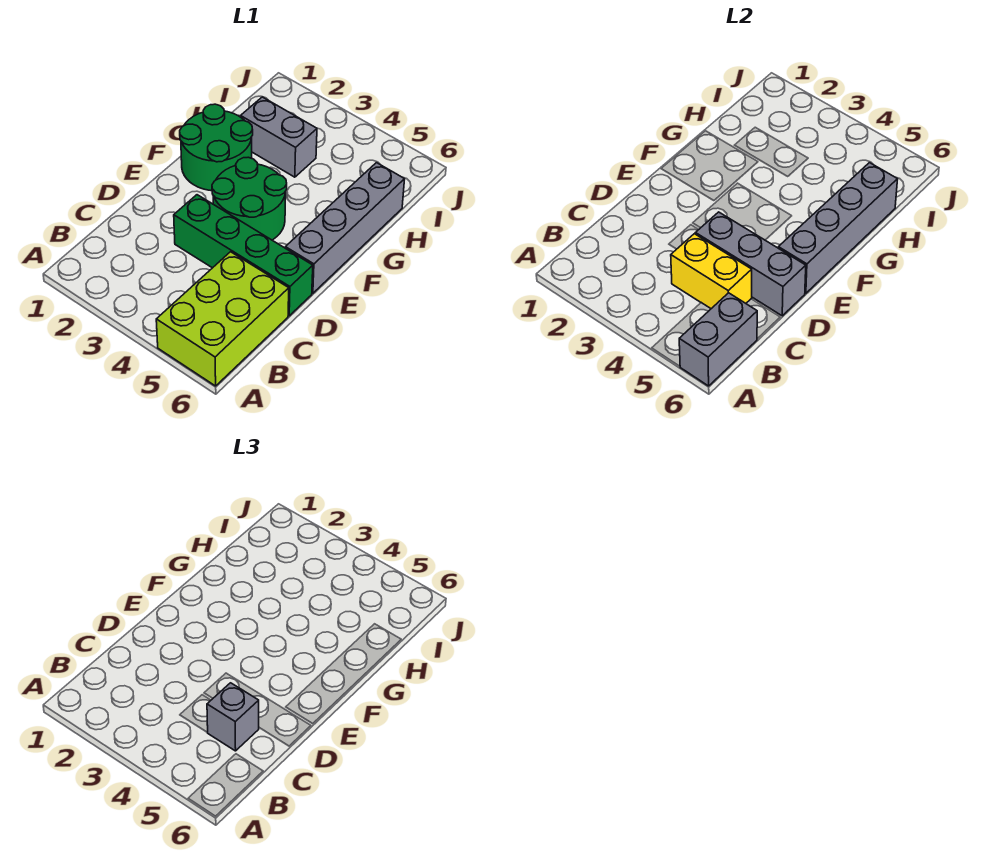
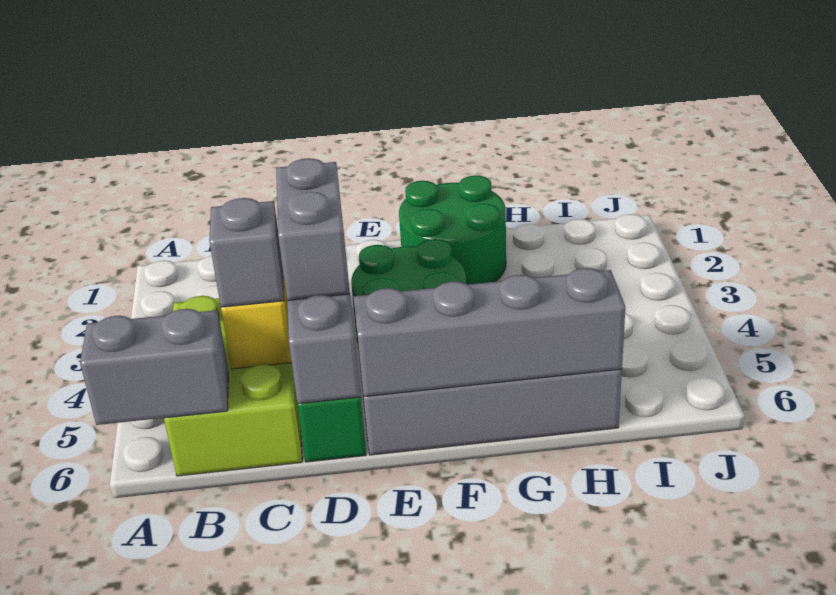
lime brick A5:C6 level 1 -> lime brick B4:C6 level 1
grey brick H2:H3 level 1 -> grey brick D4:D5 level 3

